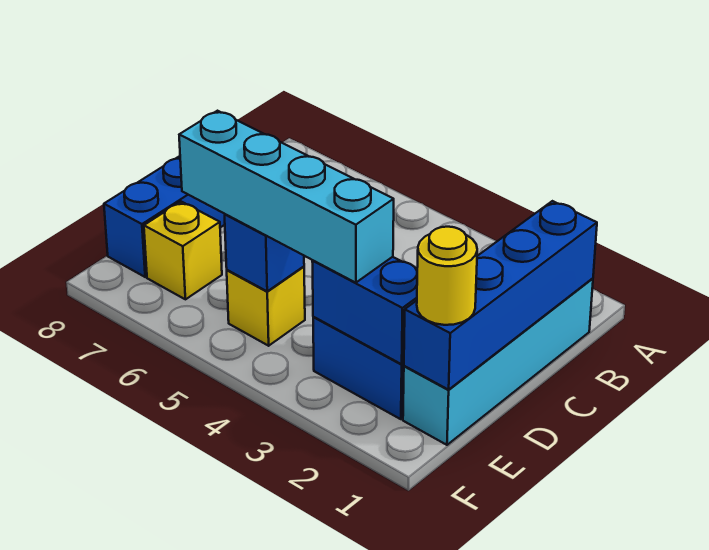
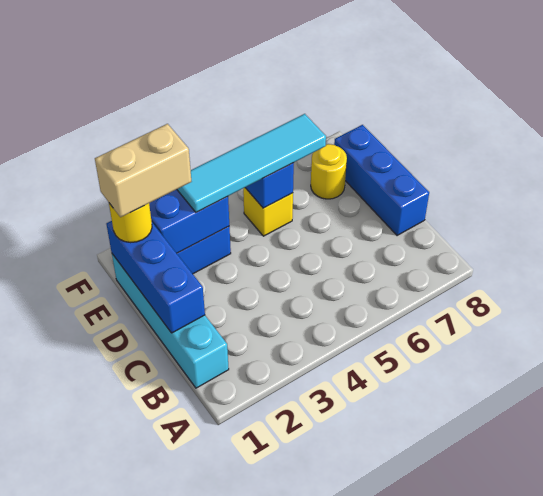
blue brick B1:E1 level 2 -> blue brick C1:E1 level 2
none -> tan brick E1:E2 level 4
cyan brick E3:E6 level 3 -> cyan tile E3:E6 level 3
yellow brick E7 level 1 -> yellow round brick E7 level 1

